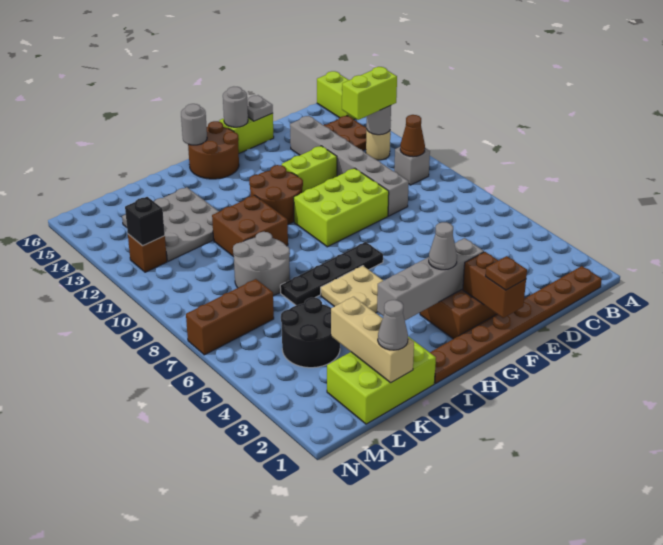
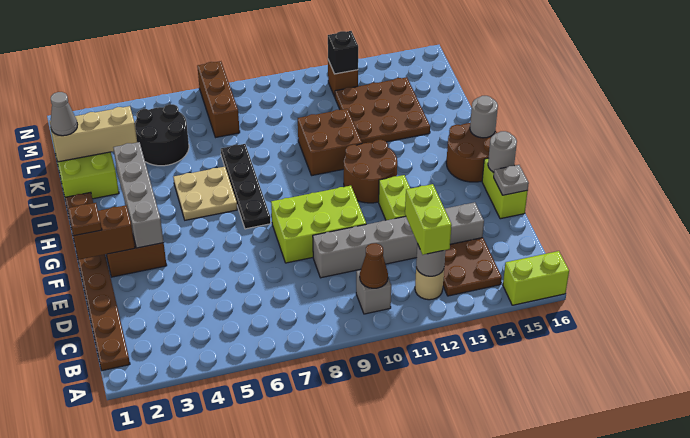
lime brick E9:G10 level 1 -> lime brick E8:F10 level 1
grey cone G3 level 3 -> none
grey round brick J8:K9 level 1 -> none
grey plate J12:L14 level 1 -> brown plate J12:L14 level 1

